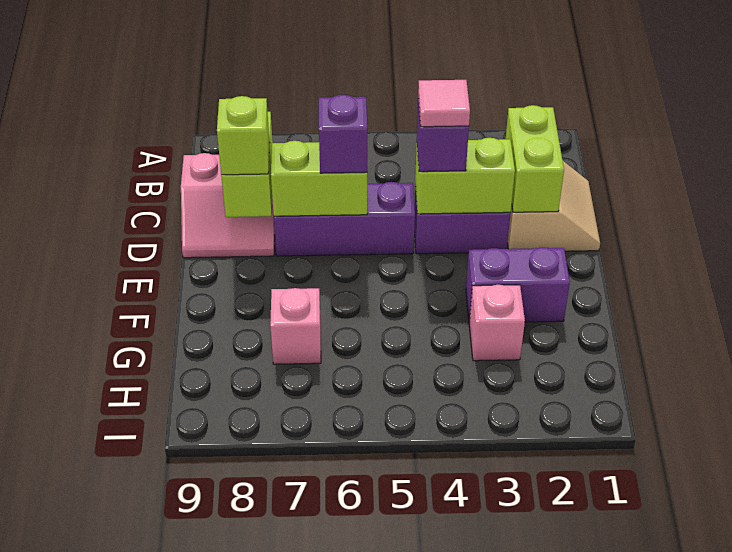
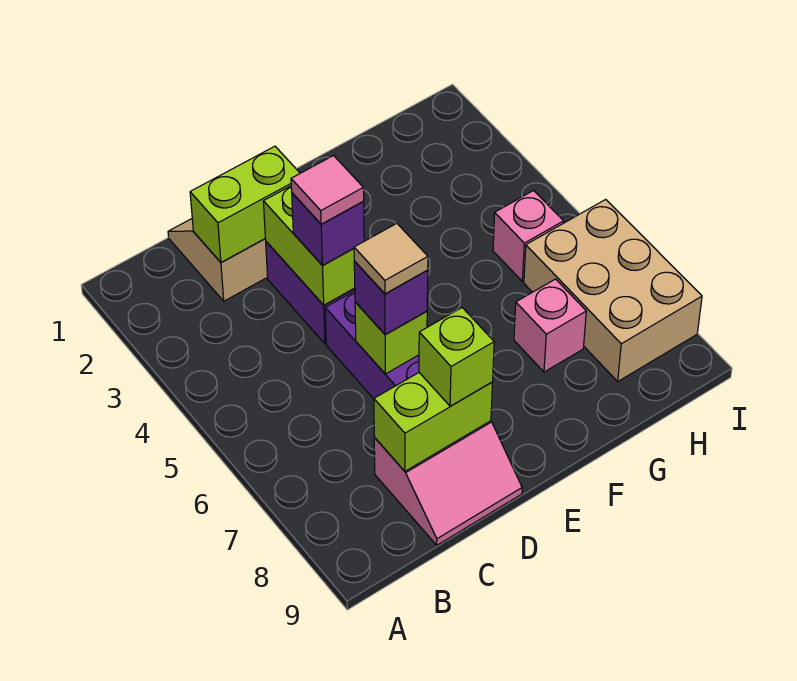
pink slope C8:D9 level 1 top C -> pink slope C8:D9 level 1 top 8
lime brick D6:D7 level 2 -> lime brick D6 level 2
none -> tan tile D6 level 4
purple brick F2:F3 level 1 -> none
pink brick G3 level 1 -> pink brick H5 level 1
none -> tan brick H6:I8 level 1

